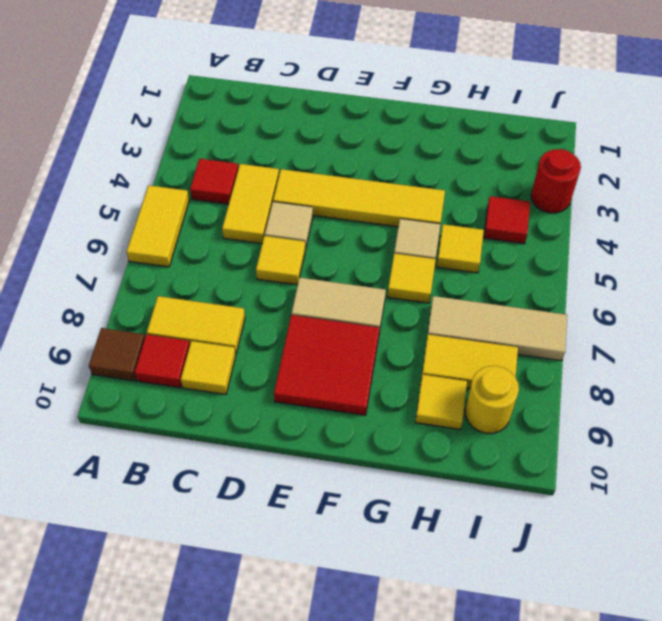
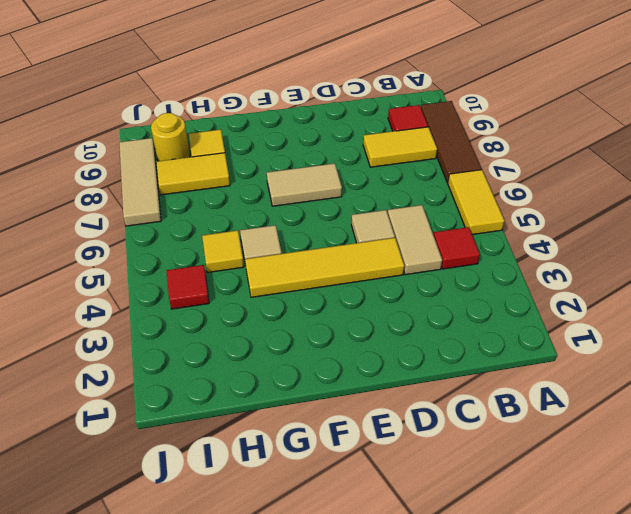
brown tile A9 level 1 -> brown tile A7:A9 level 1
yellow tile C4:C5 level 1 -> tan tile C4:C5 level 1
yellow tile C9 level 1 -> none
yellow tile D6 level 1 -> none
red tile E8:F9 level 1 -> none
yellow tile G6 level 1 -> none
tan tile H7:J7 level 1 -> tan tile J7:J9 level 1
red round brick J3 level 1 -> none

